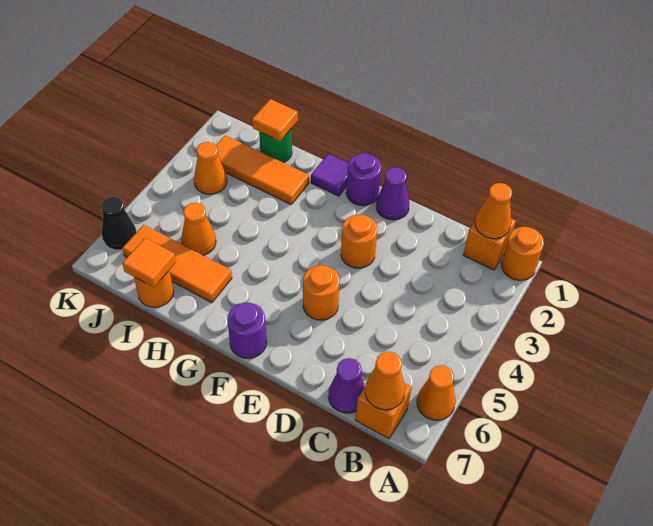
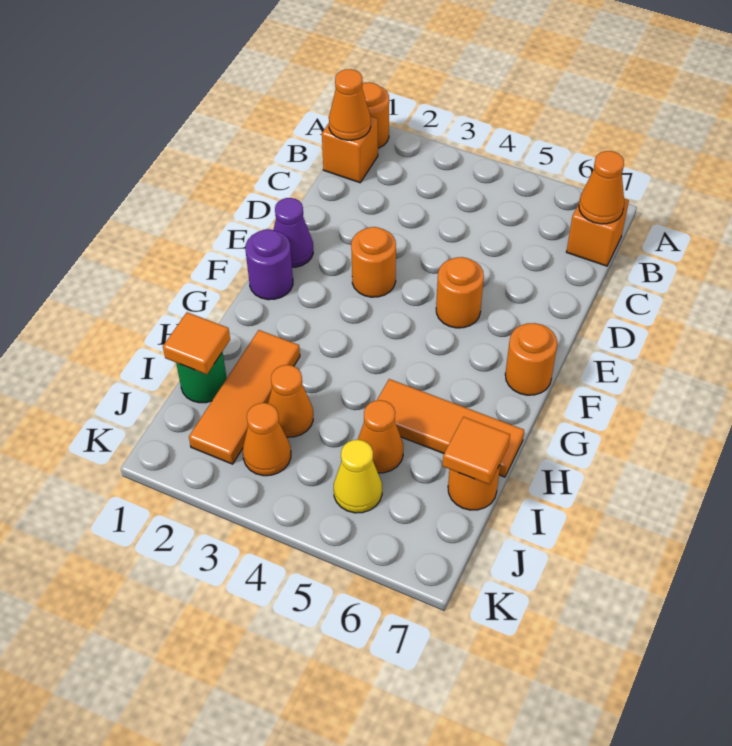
orange cone A6 level 1 -> orange cone I3 level 1
purple cone C7 level 1 -> none
purple round brick F7 level 1 -> orange round brick F7 level 1
purple tile G1 level 1 -> none
orange tile H6:J6 level 1 -> orange tile H5:H7 level 1
none -> yellow cone J5 level 1
black cone K6 level 1 -> none

